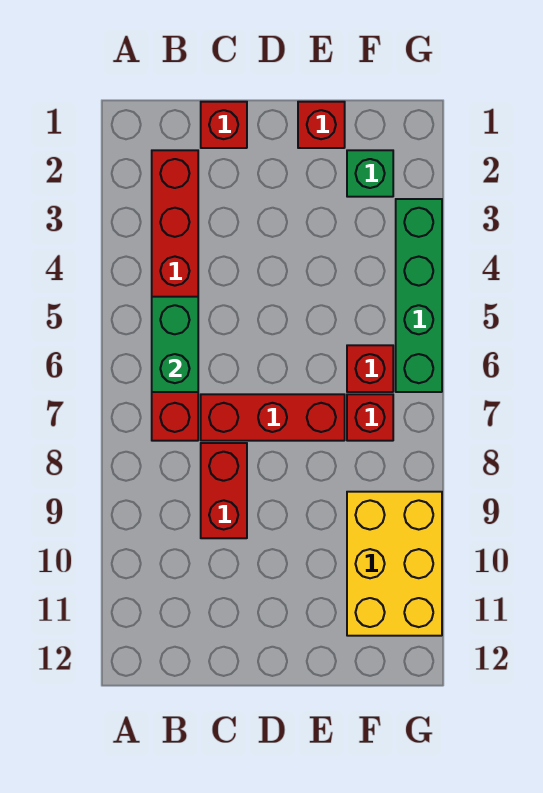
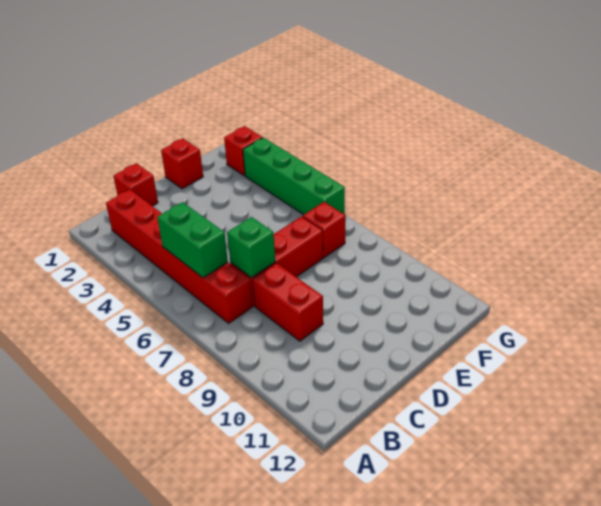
green brick F2 level 1 -> green brick C7 level 2
red brick F6 level 1 -> red brick G2 level 1
yellow brick F9:G11 level 1 -> none

